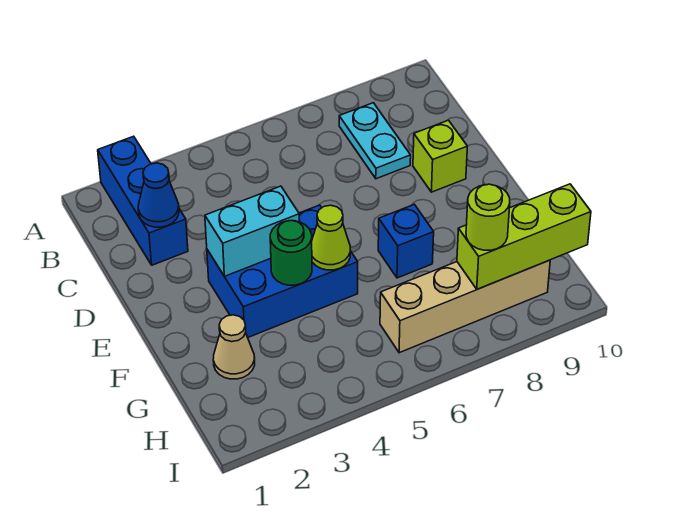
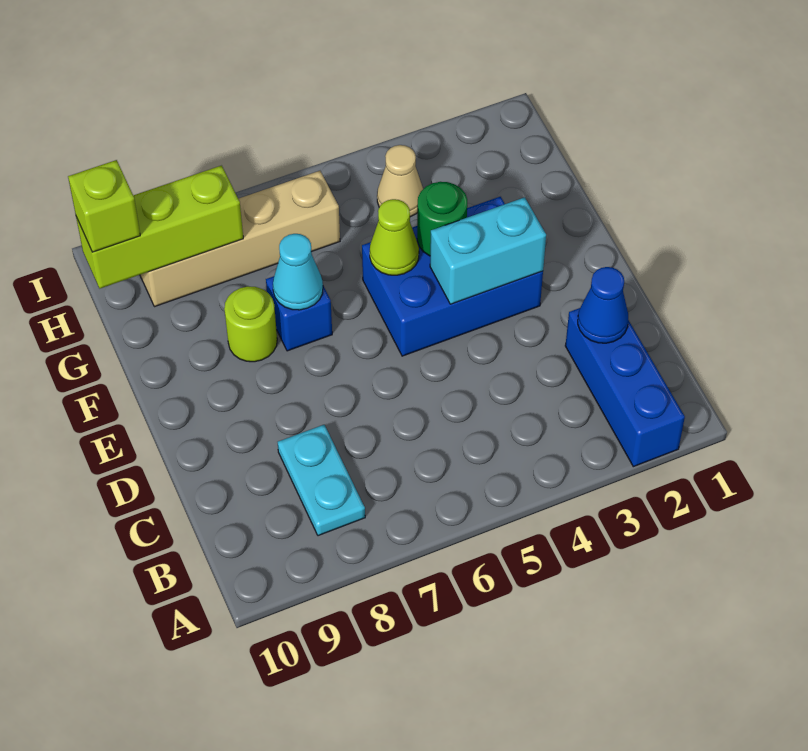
lime brick D9 level 1 -> lime brick H10 level 3
none -> cyan cone F7 level 2
tan cone G2 level 1 -> tan cone H4 level 1
lime round brick H8 level 3 -> lime round brick F8 level 1

